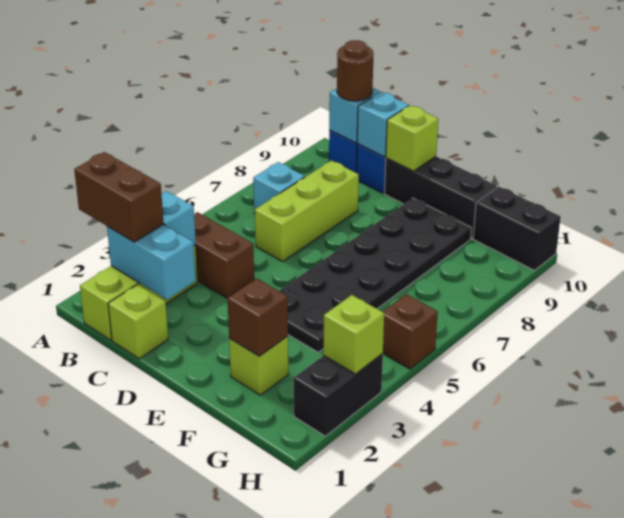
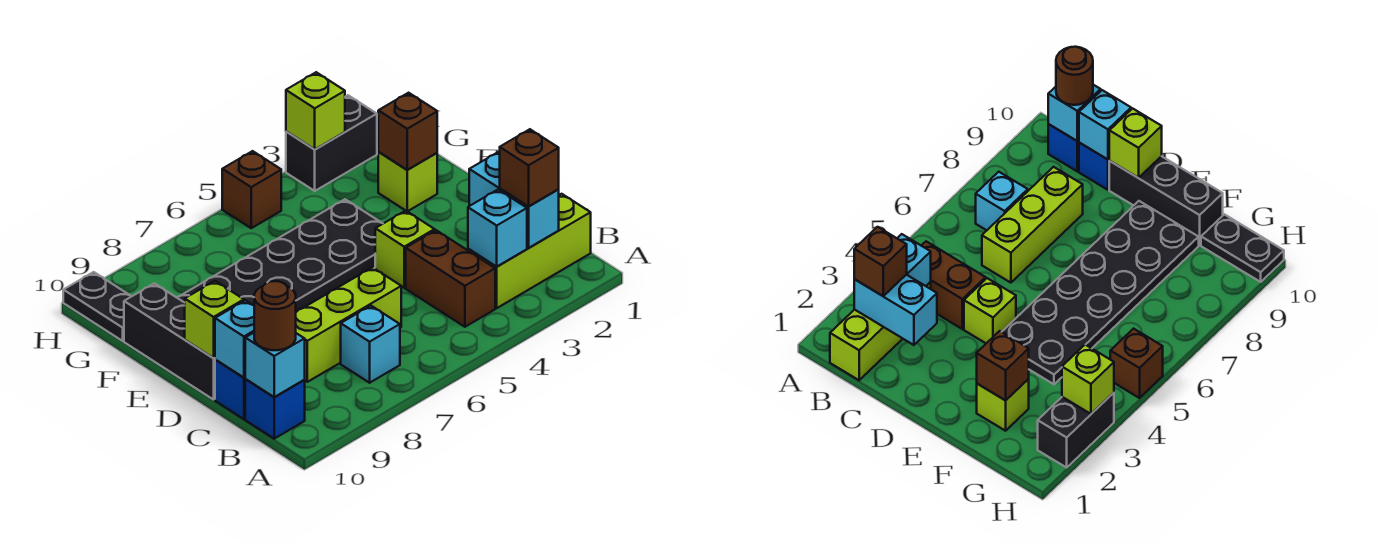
brown brick A2:B2 level 3 -> brown brick B2 level 3
lime brick C1 level 1 -> lime brick D4 level 1
black brick G10:H10 level 1 -> black plate G10:H10 level 1

